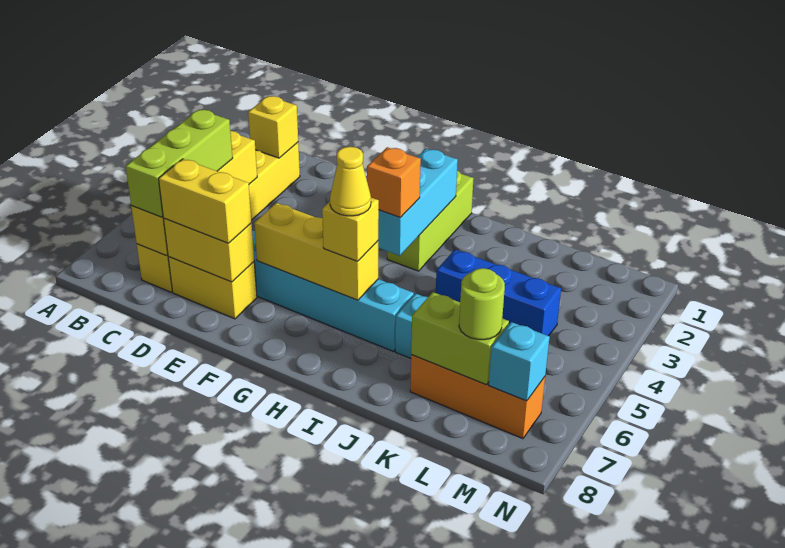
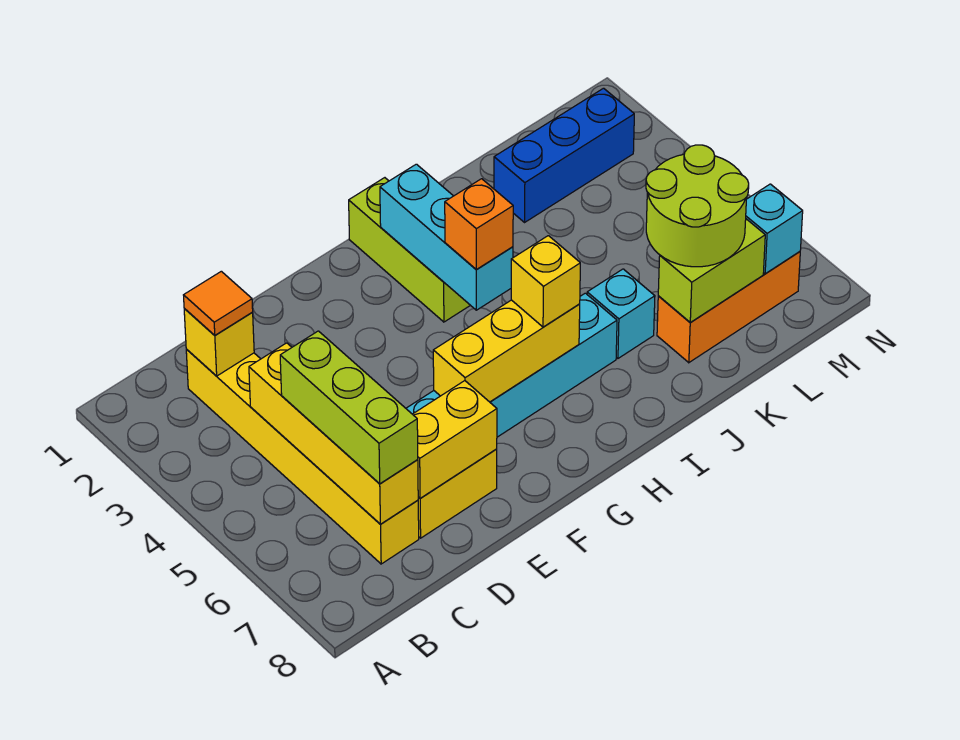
none -> orange tile C2 level 3
yellow brick D7:E7 level 3 -> none
yellow cone H6 level 4 -> none
blue brick J4:L4 level 1 -> blue brick K2:M2 level 1
lime round brick L7 level 3 -> lime round brick K6:L7 level 3

